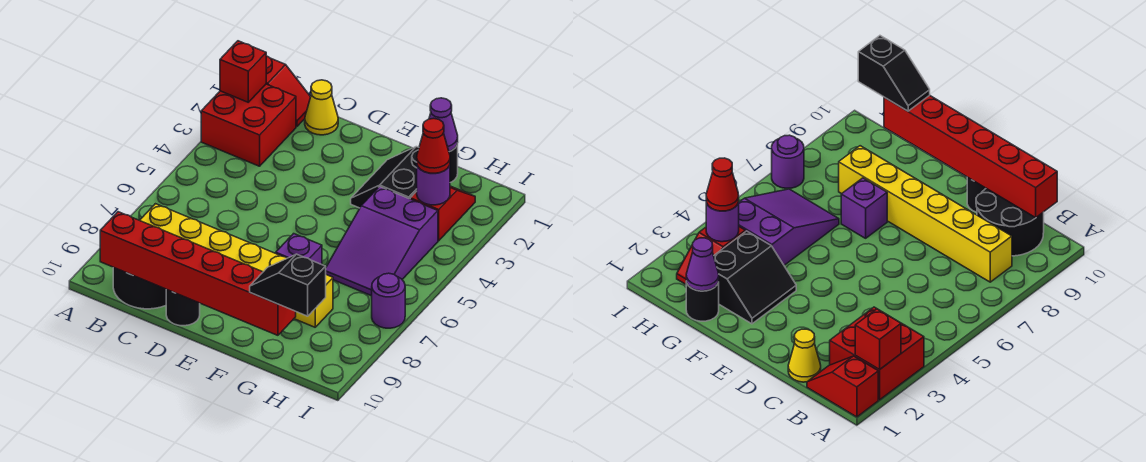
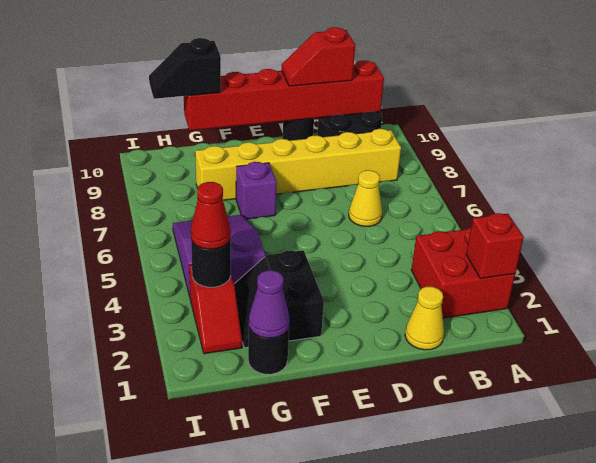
red slope A1:B1 level 1 top A -> red slope C10:D10 level 3 top C
none -> yellow cone C6 level 1
black slope F2:G3 level 1 top G -> black slope F2:G3 level 1 top F
black slope G10:H10 level 3 top H -> black slope G10:H10 level 3 top G
purple round brick H3 level 2 -> black round brick H3 level 2
purple round brick I7 level 1 -> none

